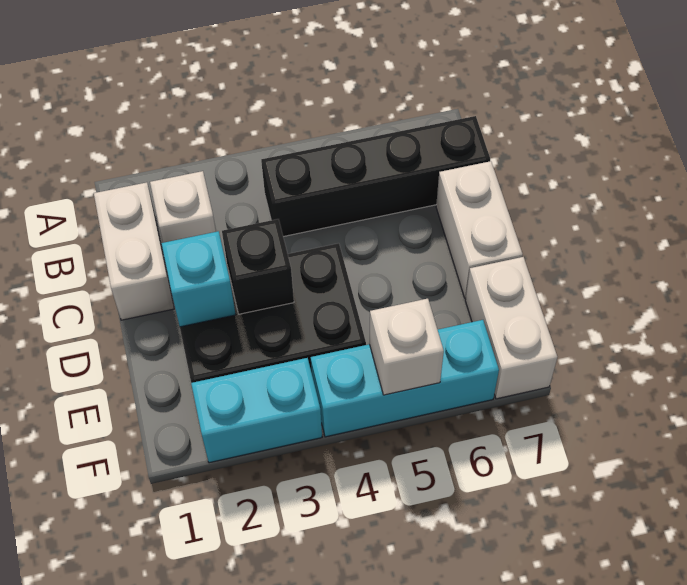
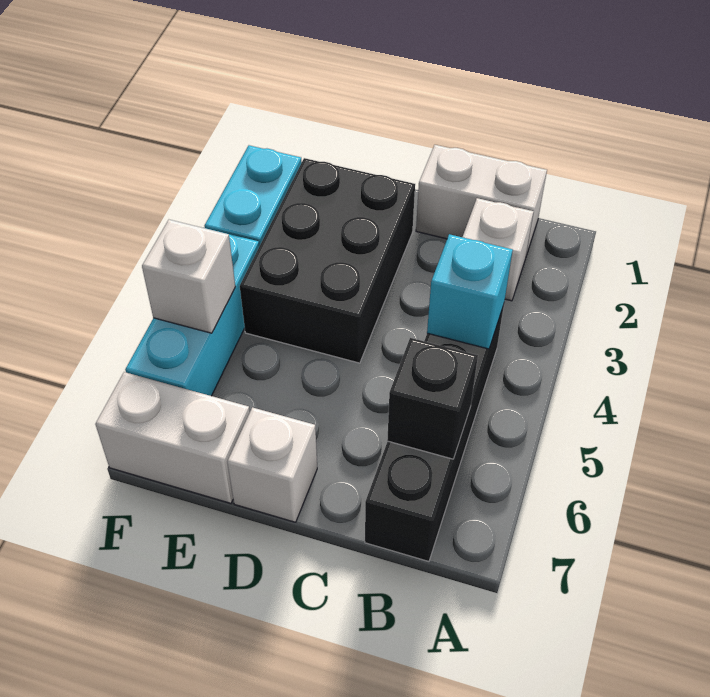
white brick C7:D7 level 1 -> white brick D7 level 1
cyan brick D2 level 2 -> cyan brick B4 level 2
black brick D3 level 2 -> black brick B6 level 2

